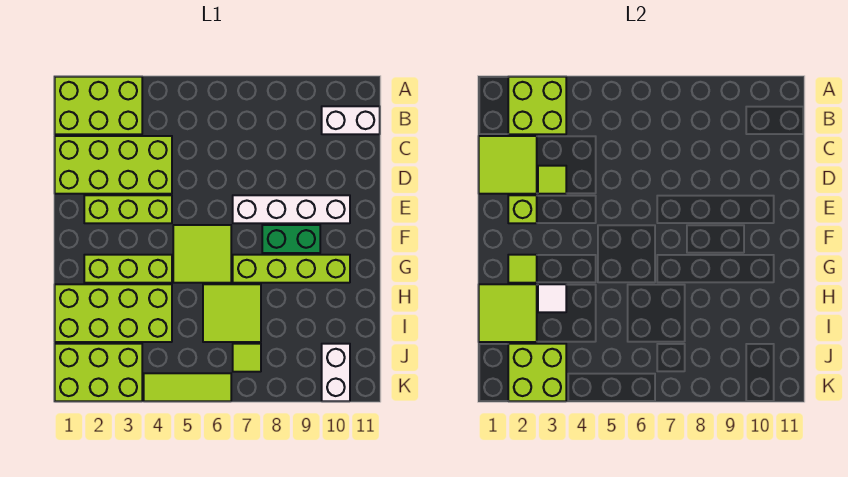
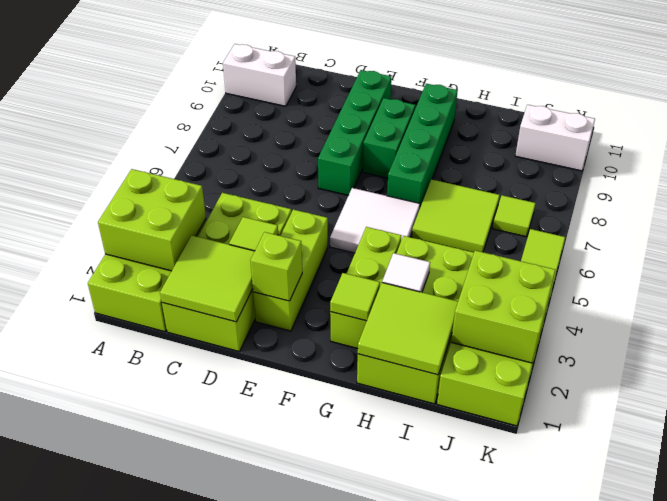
white brick B10:B11 level 1 -> white brick A10:B10 level 1
white brick E7:E10 level 1 -> green brick E7:E10 level 1
lime tile F5:G6 level 1 -> white tile F5:G6 level 1
lime brick G7:G10 level 1 -> green brick G7:G10 level 1

